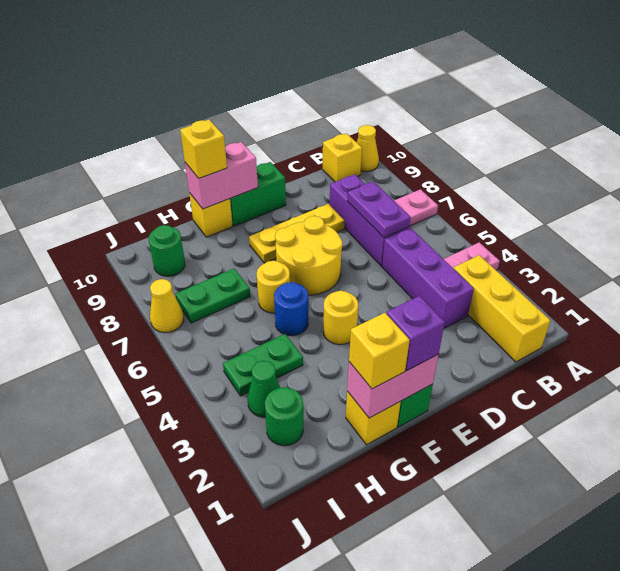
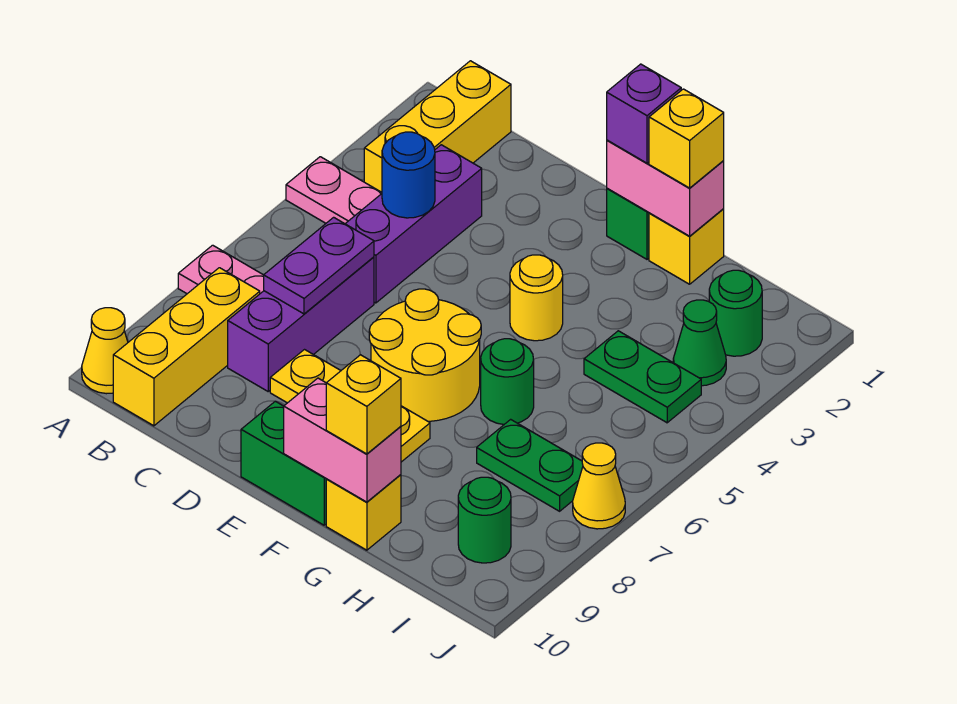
yellow brick B10 level 1 -> yellow brick B8:B10 level 1
blue round brick G5 level 1 -> blue round brick C4 level 2
yellow round brick G6 level 1 -> green round brick G6 level 1

